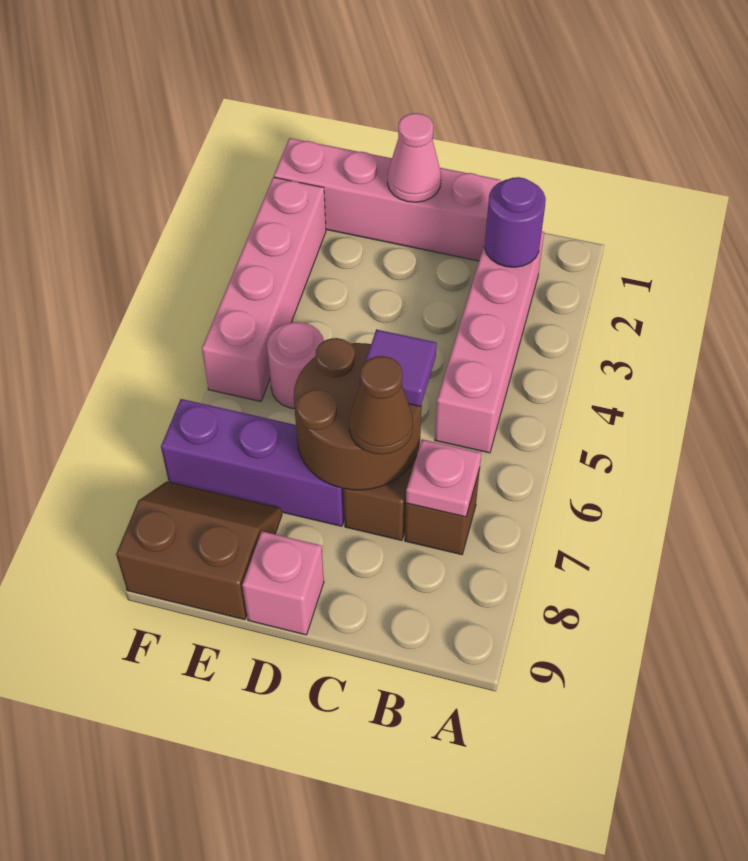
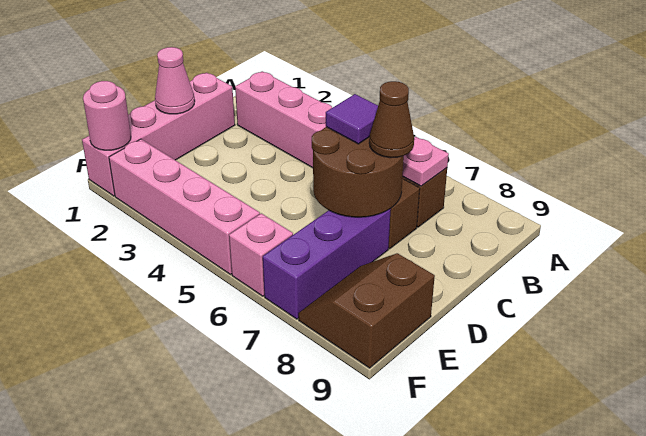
purple round brick B2 level 2 -> none
pink brick D9 level 1 -> pink brick F6 level 1
pink round brick E5 level 1 -> pink round brick F1 level 2

